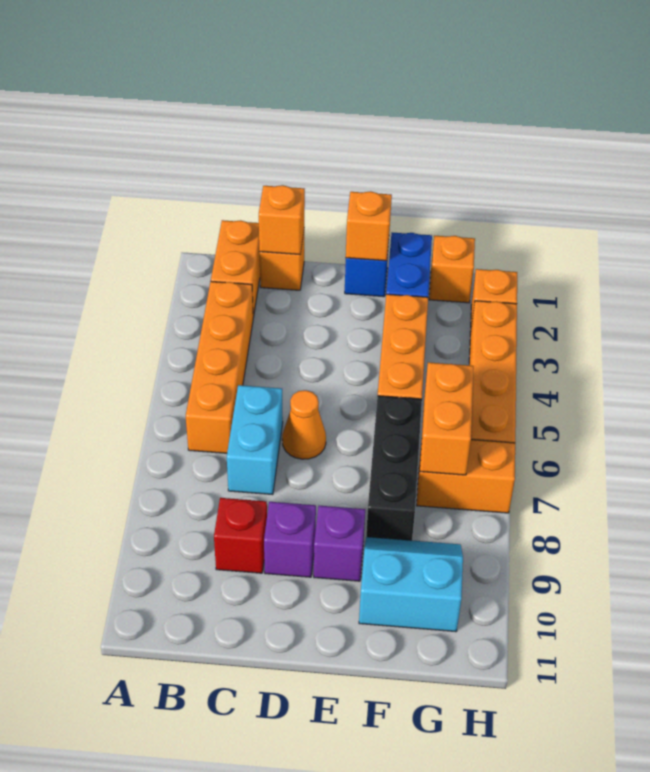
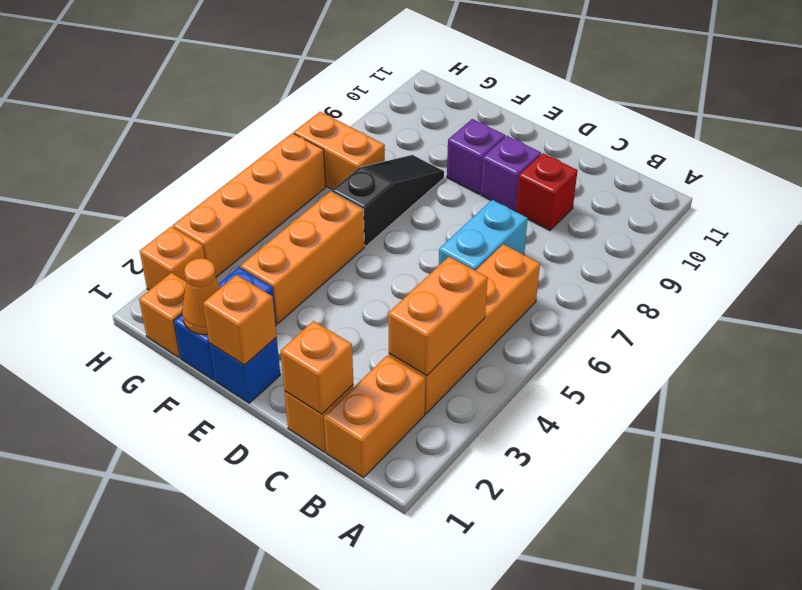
orange cone D6 level 1 -> orange cone F1 level 2
black brick F6:F8 level 1 -> black slope F6:F8 level 1 top 6
cyan slope F9:G10 level 1 top 10 -> none
orange brick G6:G7 level 2 -> orange brick B3:B4 level 2

